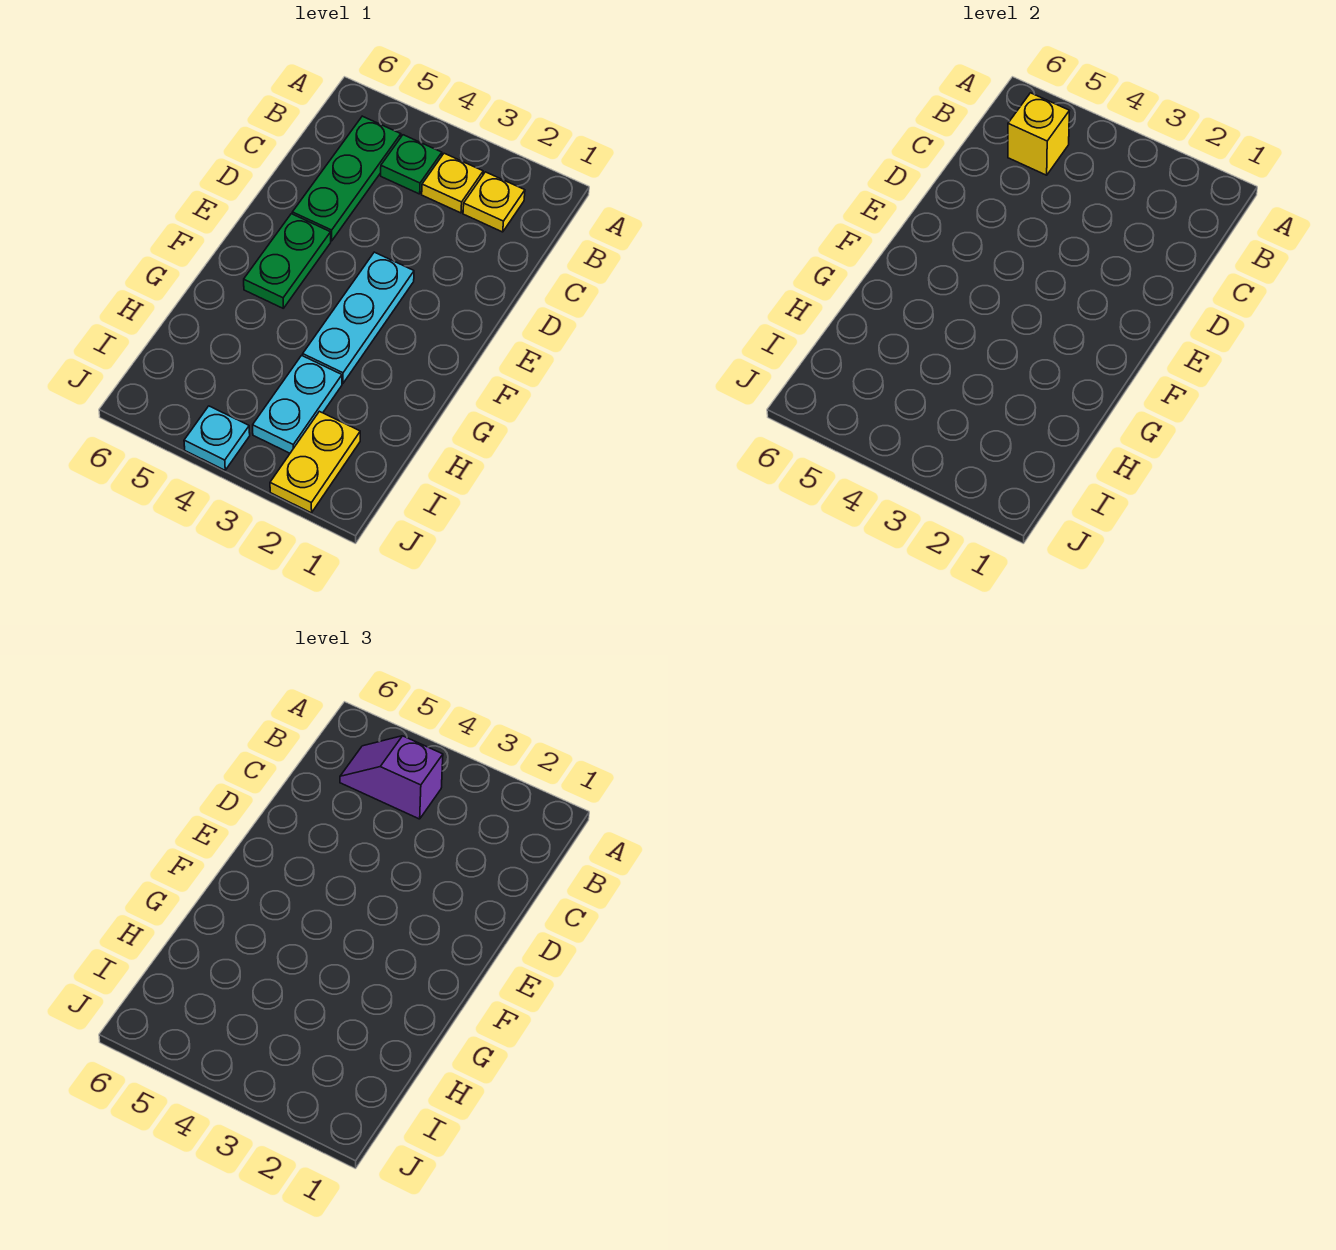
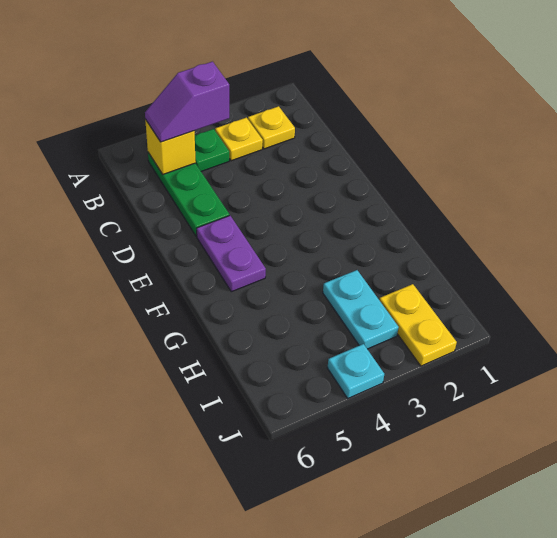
cyan plate E3:G3 level 1 -> none
green plate E5:F5 level 1 -> purple plate E5:F5 level 1

